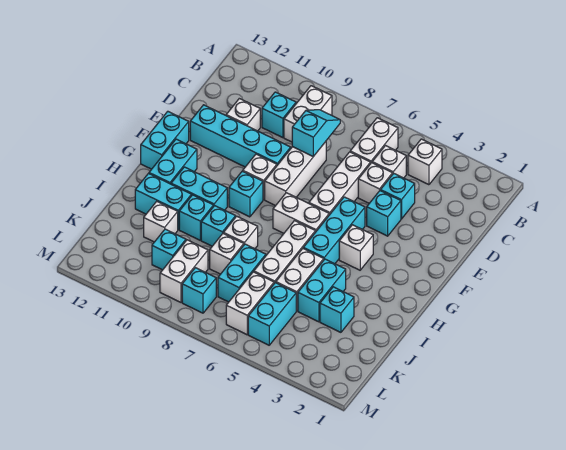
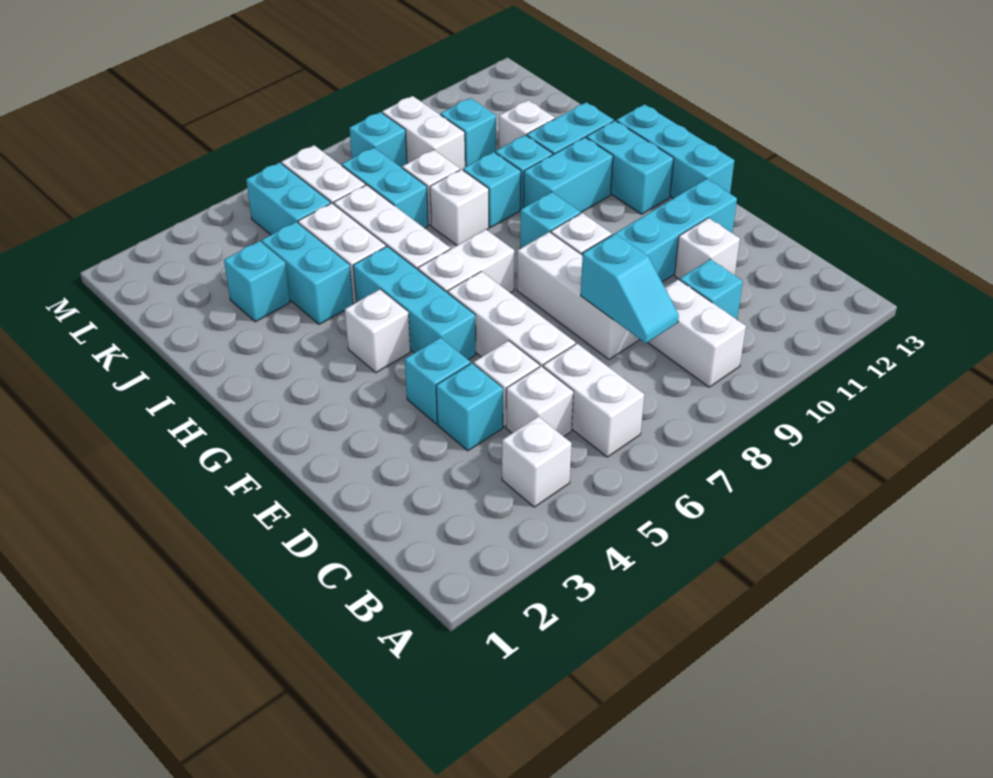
cyan brick F13:G13 level 1 -> cyan brick F13:H13 level 1

